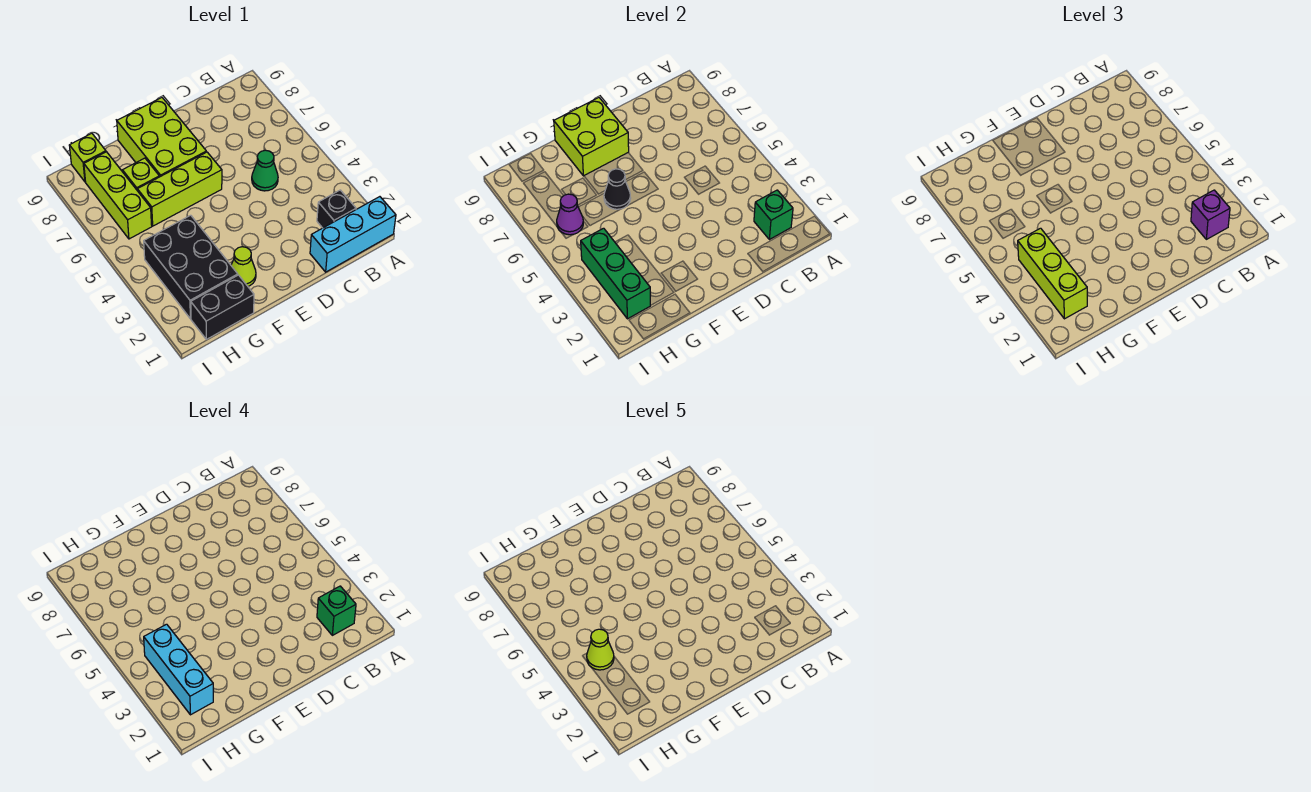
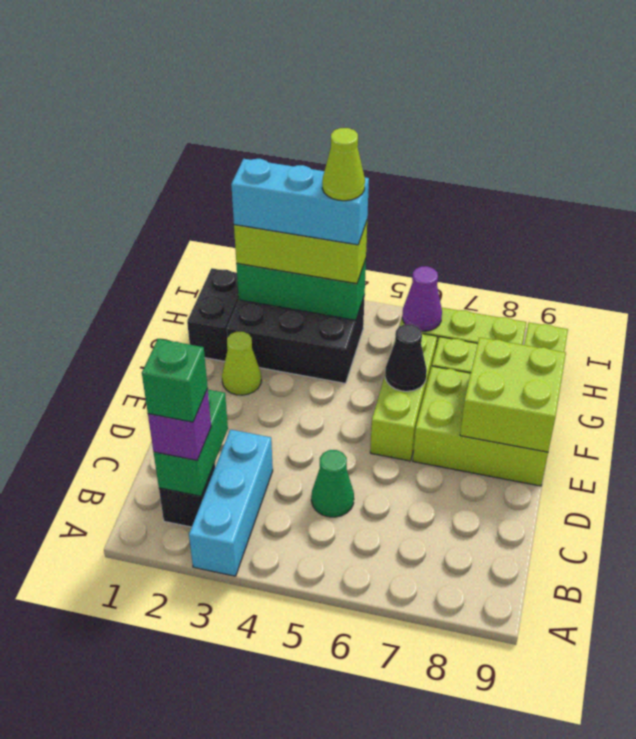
cyan brick A1:C1 level 1 -> cyan brick A3:C3 level 1
green brick B2 level 2 -> green brick B2:C2 level 2

